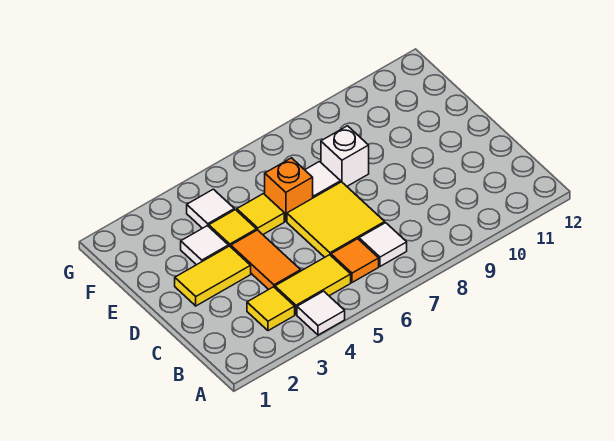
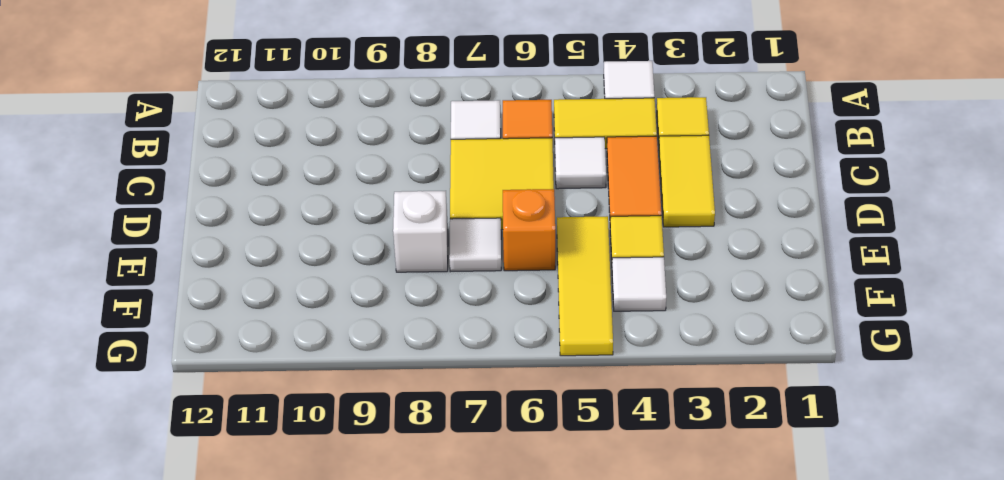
yellow tile D2:D3 level 1 -> yellow tile C3:D3 level 1
white tile E3 level 1 -> white tile C5 level 1
yellow tile E5 level 1 -> yellow tile E5:G5 level 1

